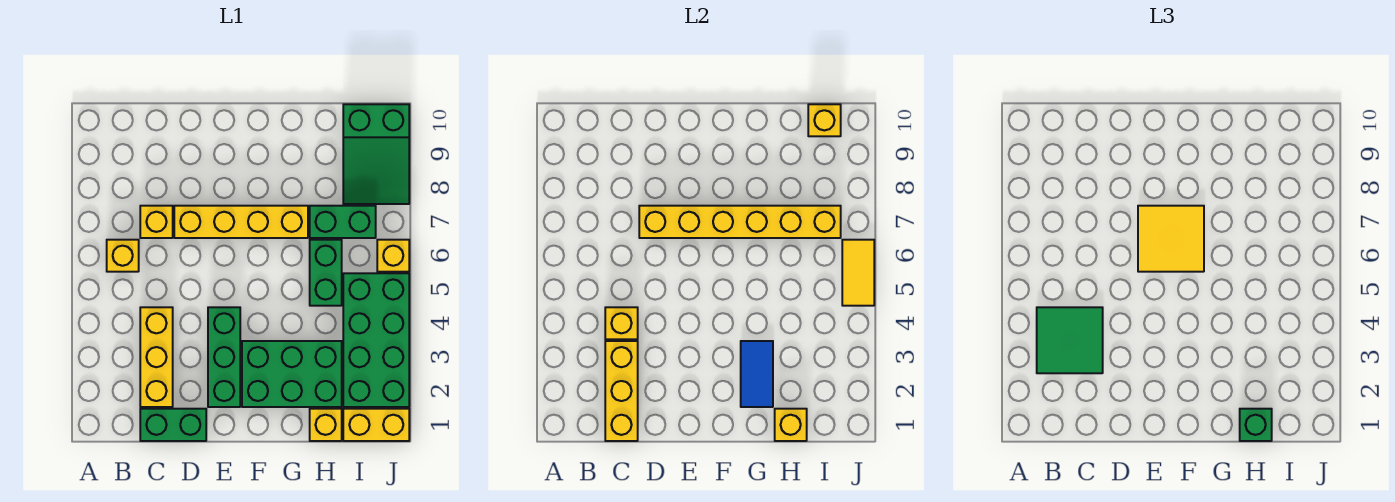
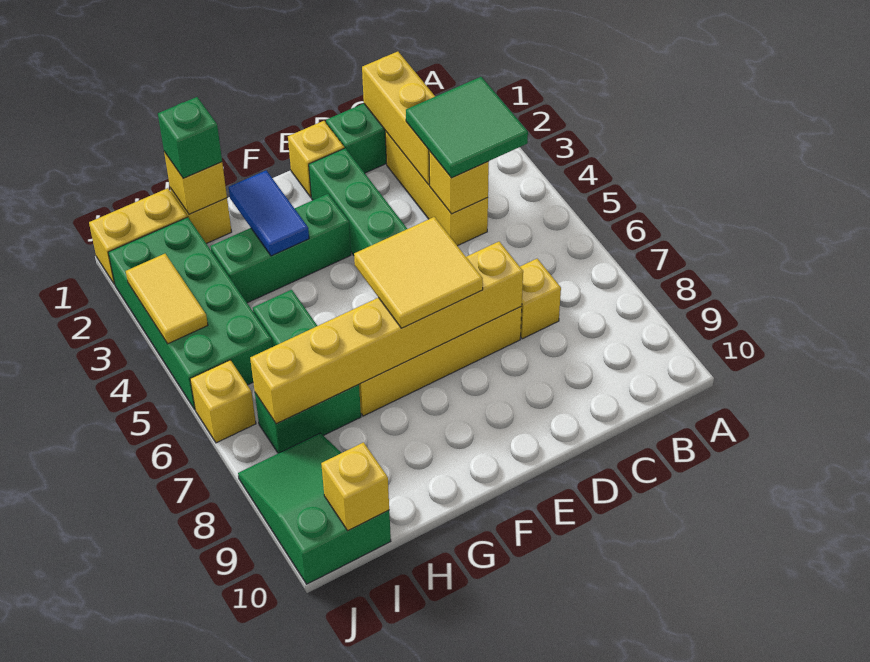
yellow brick B6 level 1 -> yellow brick E1 level 1
green brick F2:H3 level 1 -> green brick F3:H3 level 1
yellow tile J5:J6 level 2 -> yellow tile J3:J4 level 2

